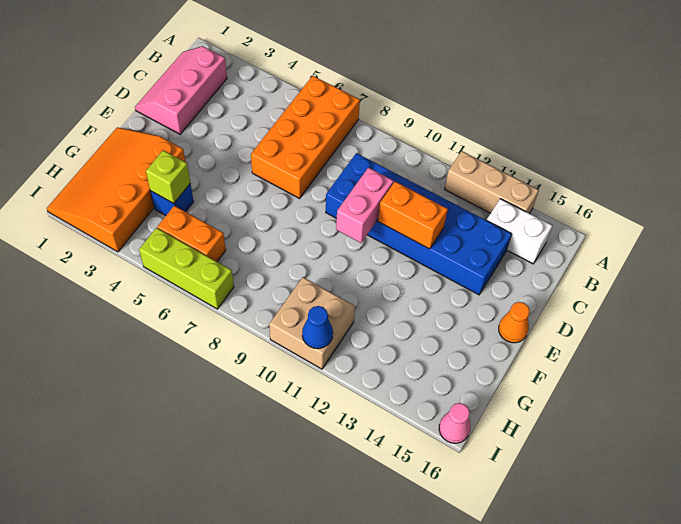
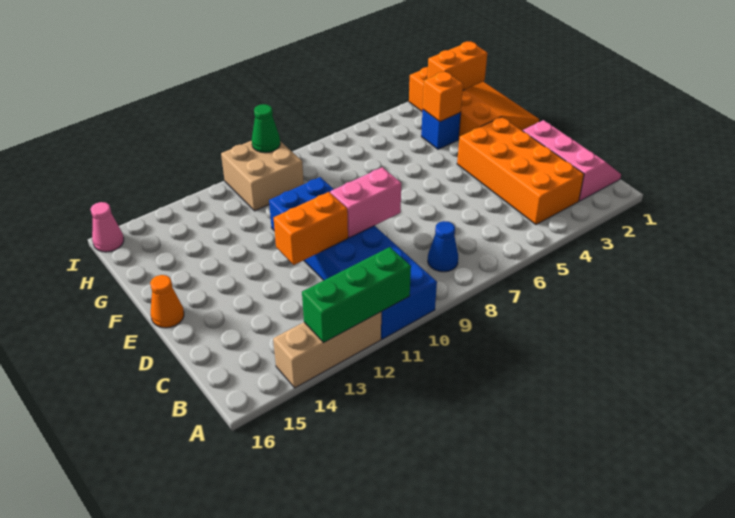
orange brick A6:D7 level 1 -> orange brick B3:E4 level 1
none -> green brick A11:A13 level 2
white brick B14:B15 level 1 -> none
blue brick C9:D14 level 1 -> blue brick A10:F11 level 1
pink brick D10:E10 level 2 -> pink brick D9:D10 level 2
lime brick G4 level 2 -> orange brick G4 level 2
orange brick H5:H6 level 1 -> orange brick H2:H3 level 2
lime brick I5:I7 level 1 -> none
none -> green cone I10 level 2
blue cone I11 level 2 -> blue cone B8 level 1

